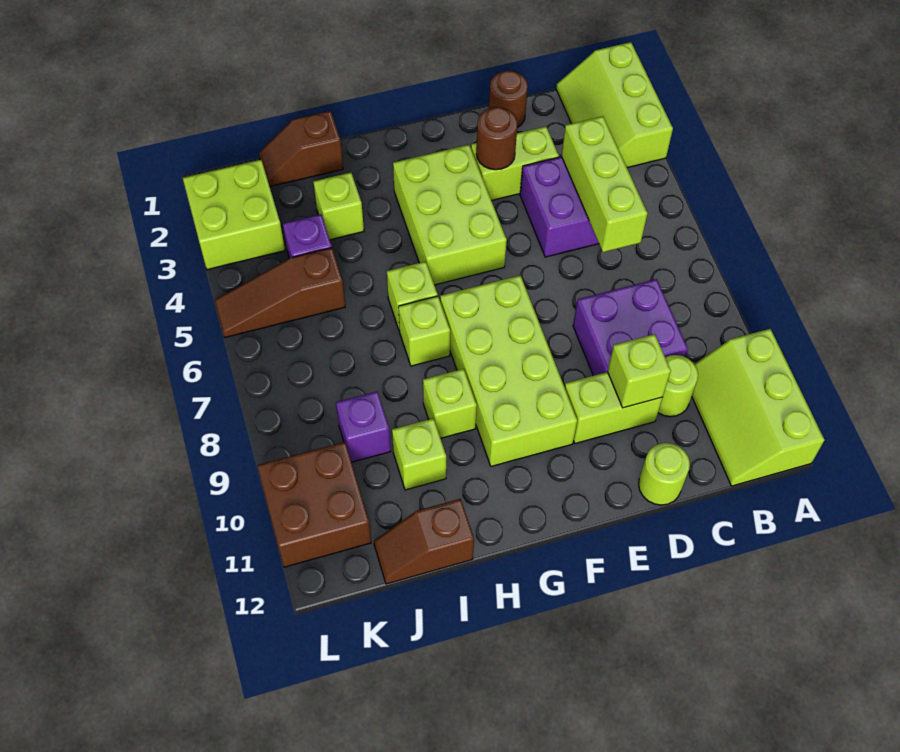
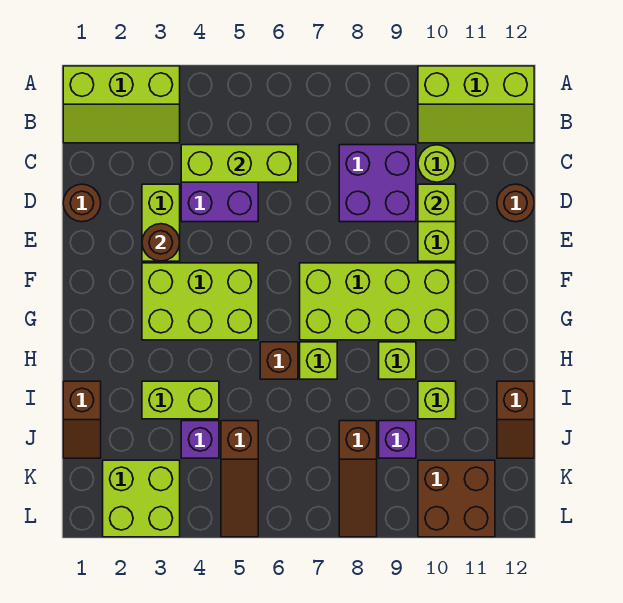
lime round brick D12 level 1 -> brown round brick D12 level 1
lime brick H6 level 1 -> brown brick H6 level 1
lime brick I3 level 1 -> lime brick I3:I4 level 1
none -> brown slope J8:L8 level 1 top J

